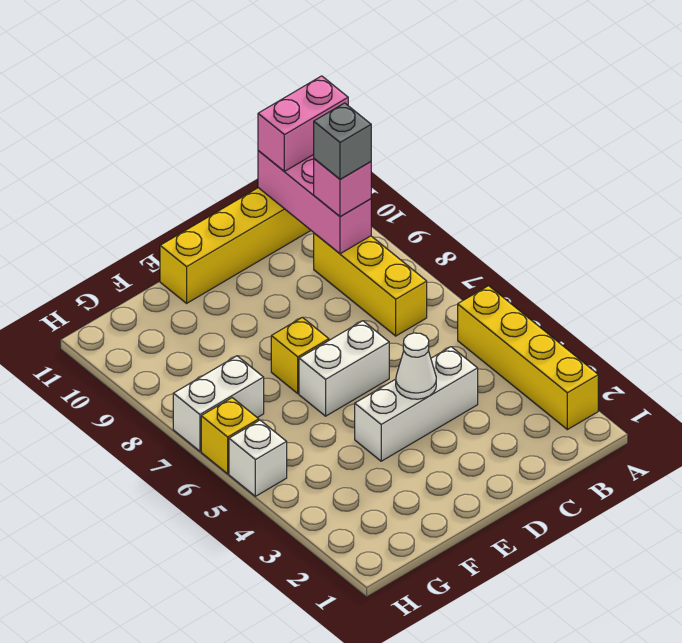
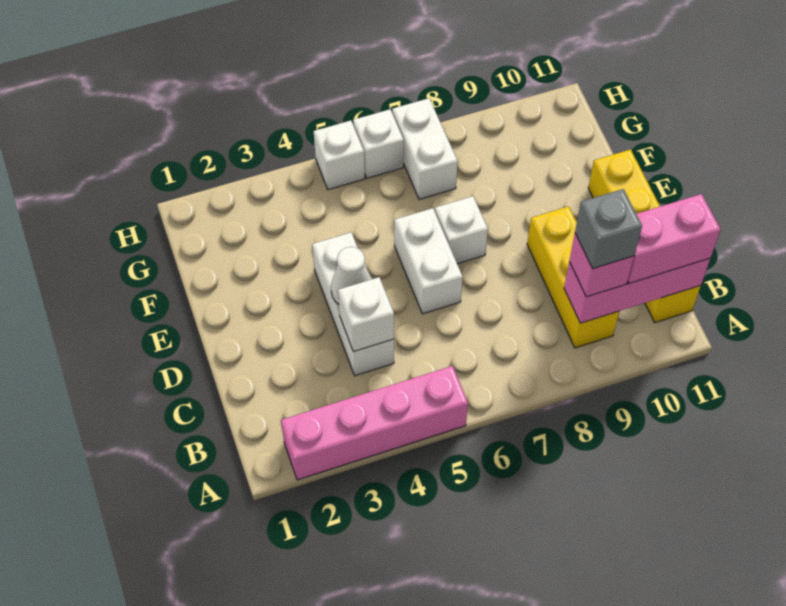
yellow brick A2:A5 level 1 -> pink brick A2:A5 level 1
pink brick A11:B11 level 3 -> pink brick B10:B11 level 3
yellow brick B7:B9 level 1 -> yellow brick B9:D9 level 1
none -> white brick C4 level 2
yellow brick E7 level 1 -> white brick E7 level 1
yellow brick H6 level 1 -> white brick H6 level 1

